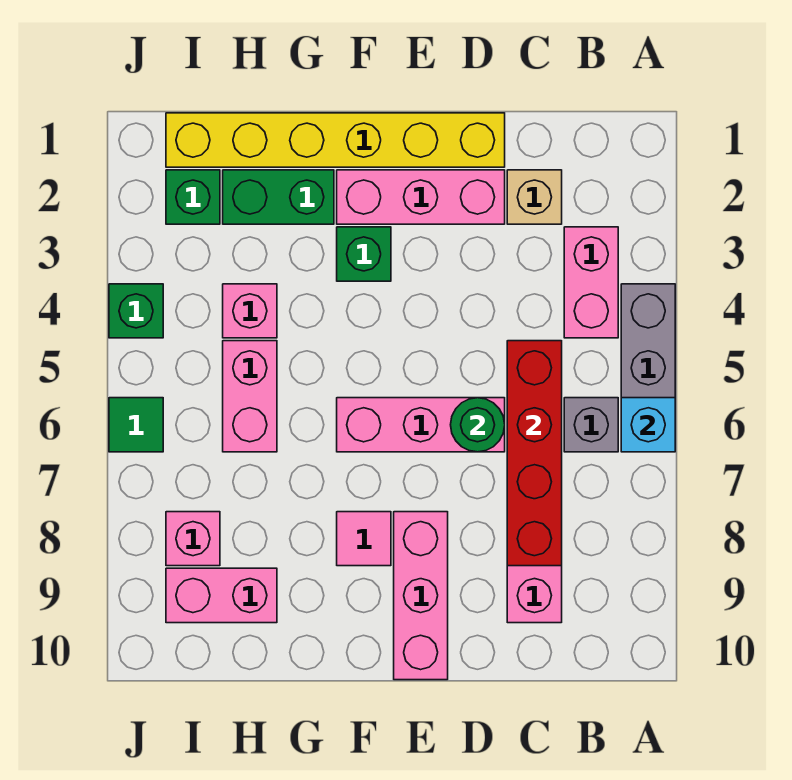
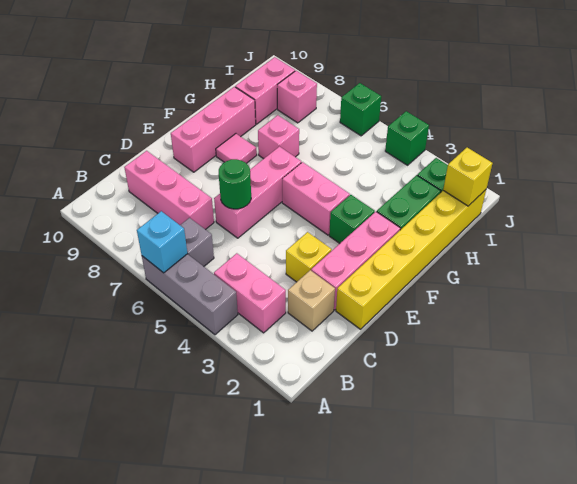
red brick C5:C8 level 2 -> none
none -> yellow brick D3 level 1
pink brick E8:E10 level 1 -> pink brick E9:G9 level 1
pink brick H4 level 1 -> pink brick G7 level 1
pink brick H5:H6 level 1 -> pink brick F4:F5 level 1
none -> yellow brick I1 level 2
green tile J6 level 1 -> green brick J6 level 1

